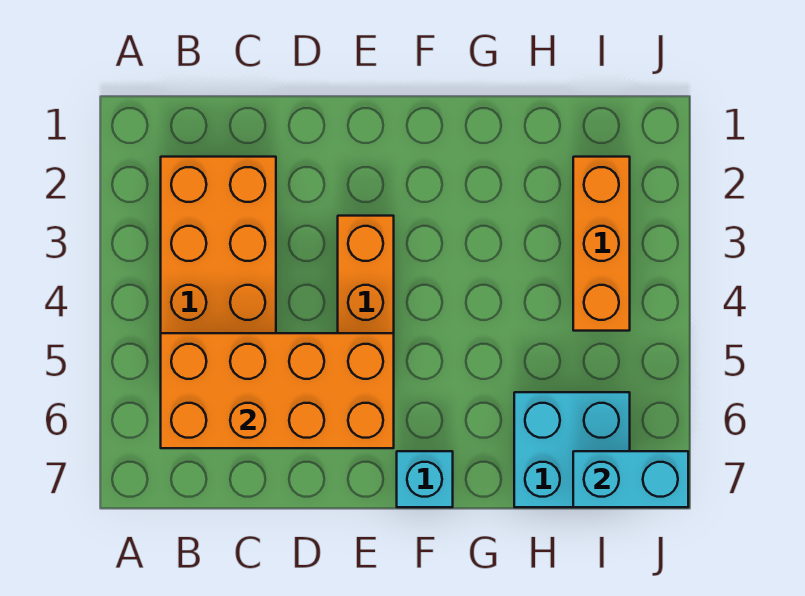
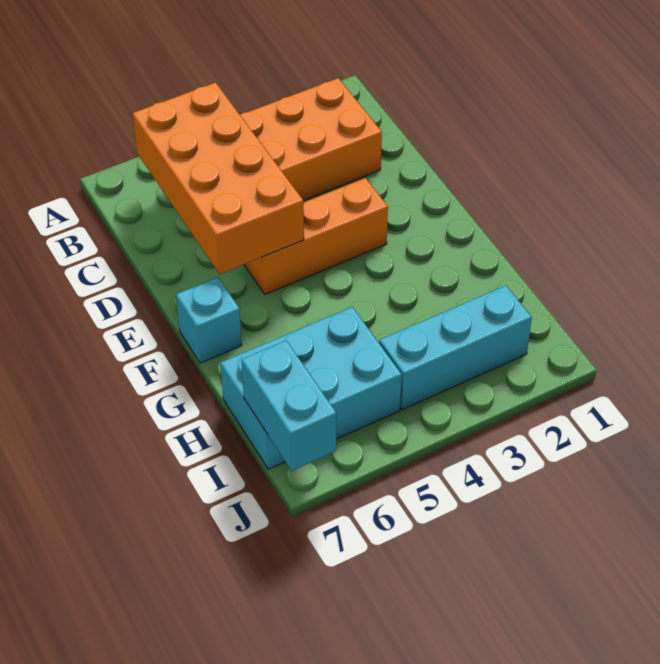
cyan brick H6:I7 level 1 -> cyan brick H5:I7 level 1
orange brick I2:I4 level 1 -> cyan brick I2:I4 level 1

